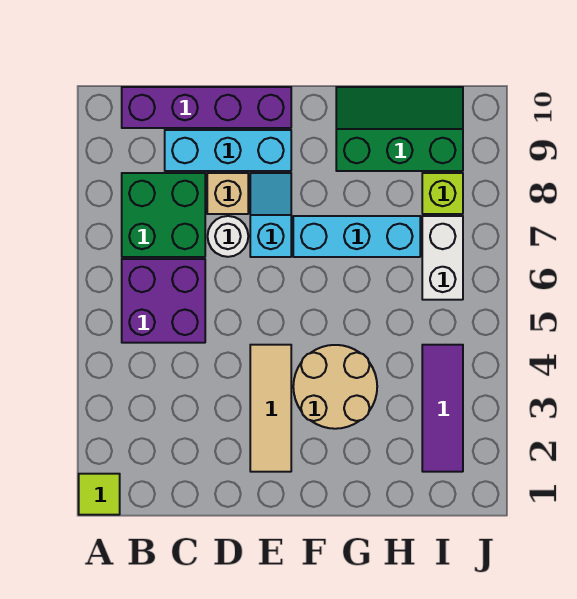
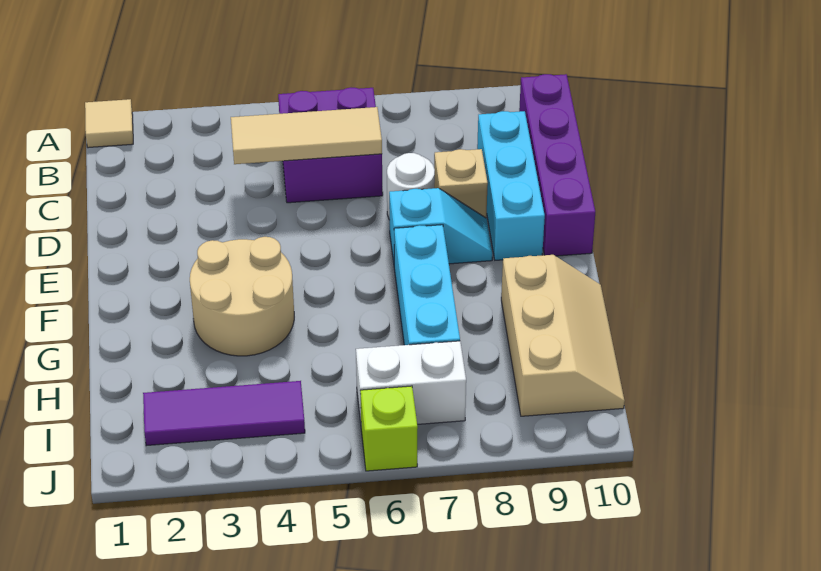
lime tile A1 level 1 -> tan tile A1 level 1
green brick B7:C8 level 1 -> none
tan tile E2:E4 level 1 -> tan tile C4:C6 level 2
green slope G9:I10 level 1 top 9 -> tan slope G9:I10 level 1 top 9
lime brick I8 level 1 -> lime brick J6 level 1

